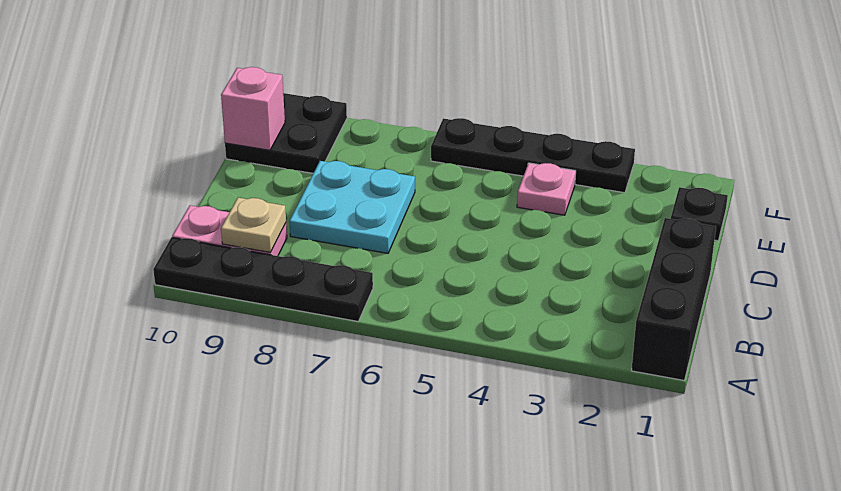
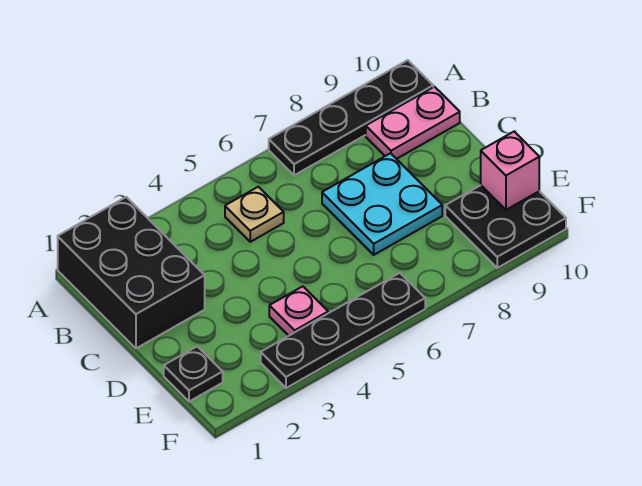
black brick A1:C1 level 1 -> black brick A1:C2 level 1
tan plate B9 level 2 -> tan plate B5 level 1

